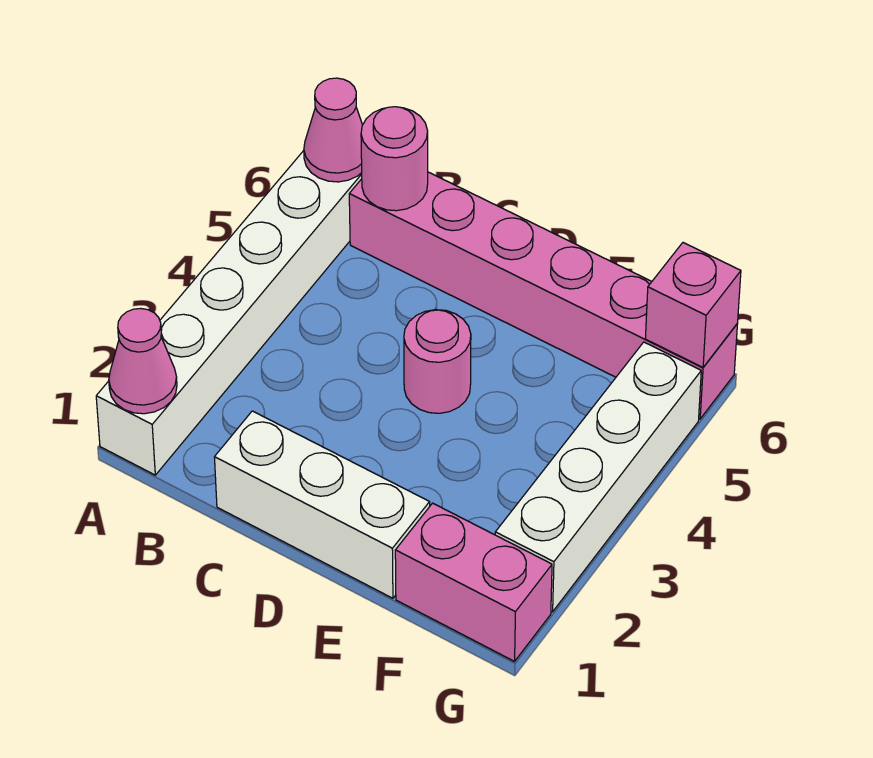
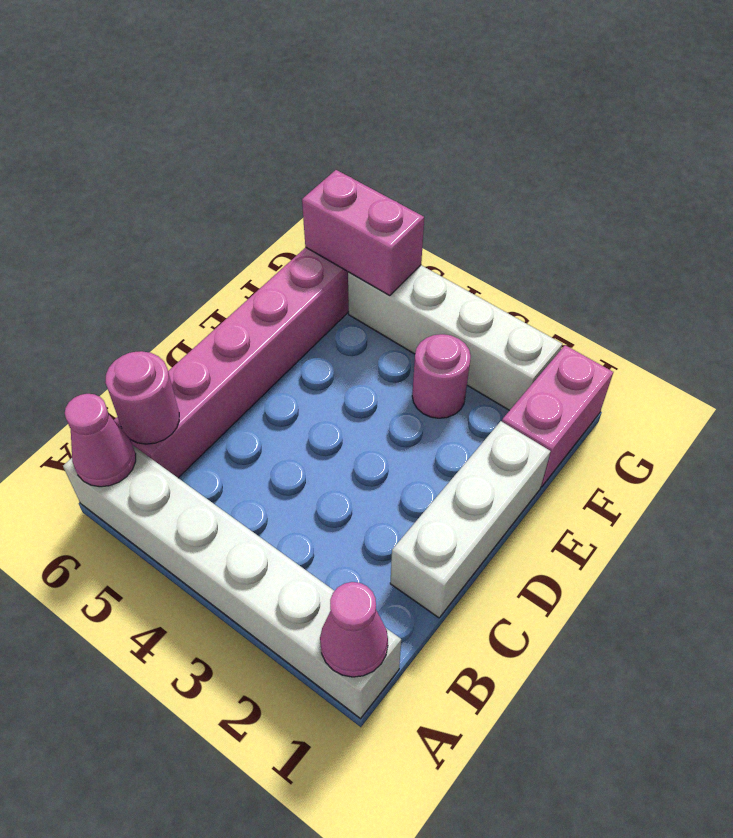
pink round brick D4 level 1 -> pink round brick F3 level 1
pink brick G6 level 2 -> pink brick G5:G6 level 2

